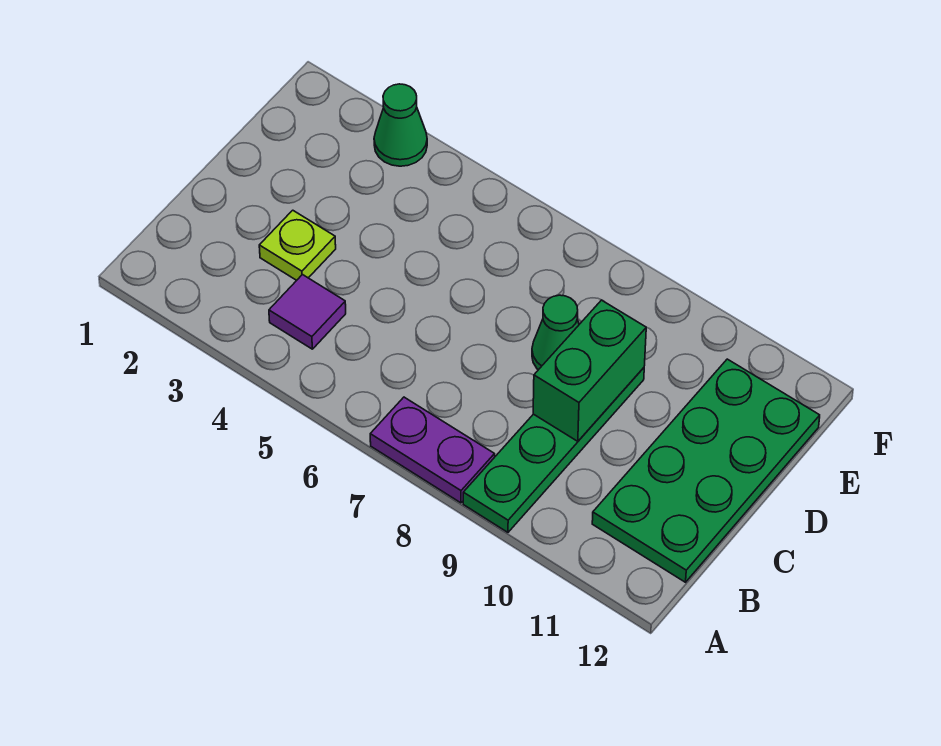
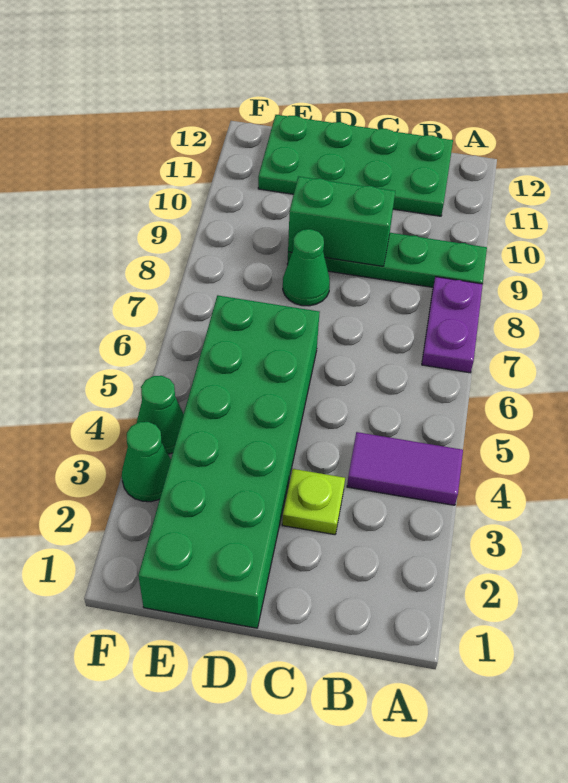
purple tile B4 level 1 -> purple tile A4:B4 level 1
none -> green brick D1:E6 level 1
none -> green cone F4 level 1

